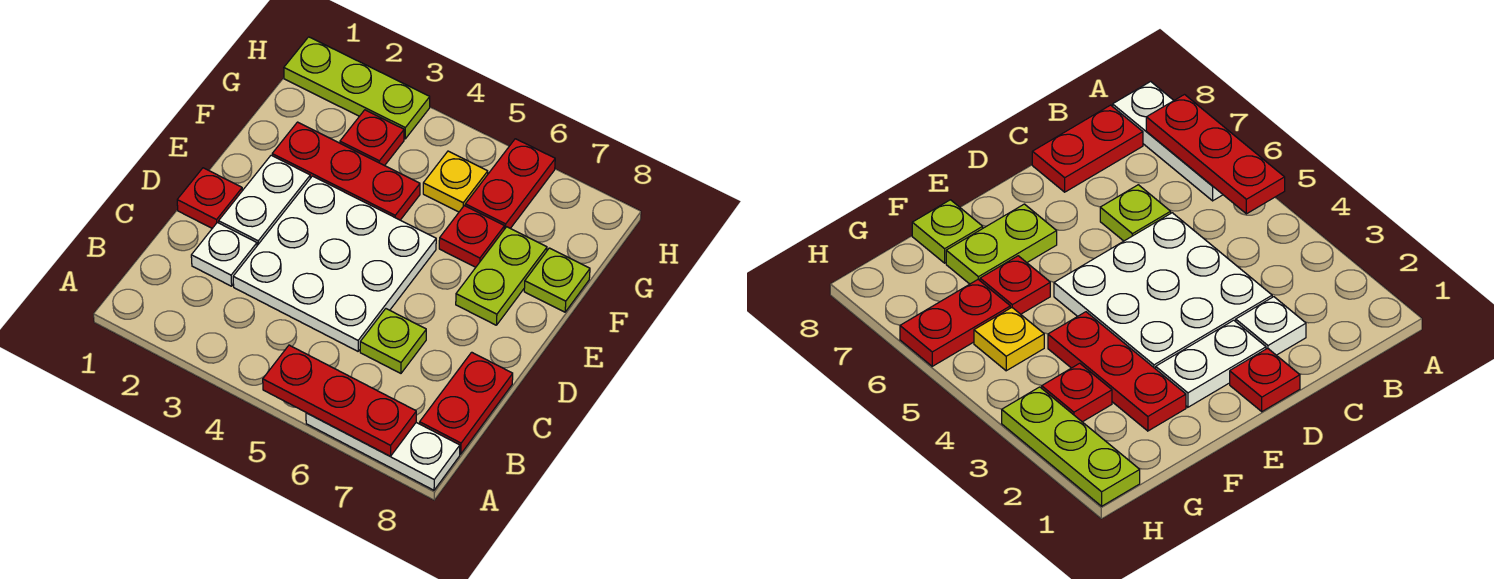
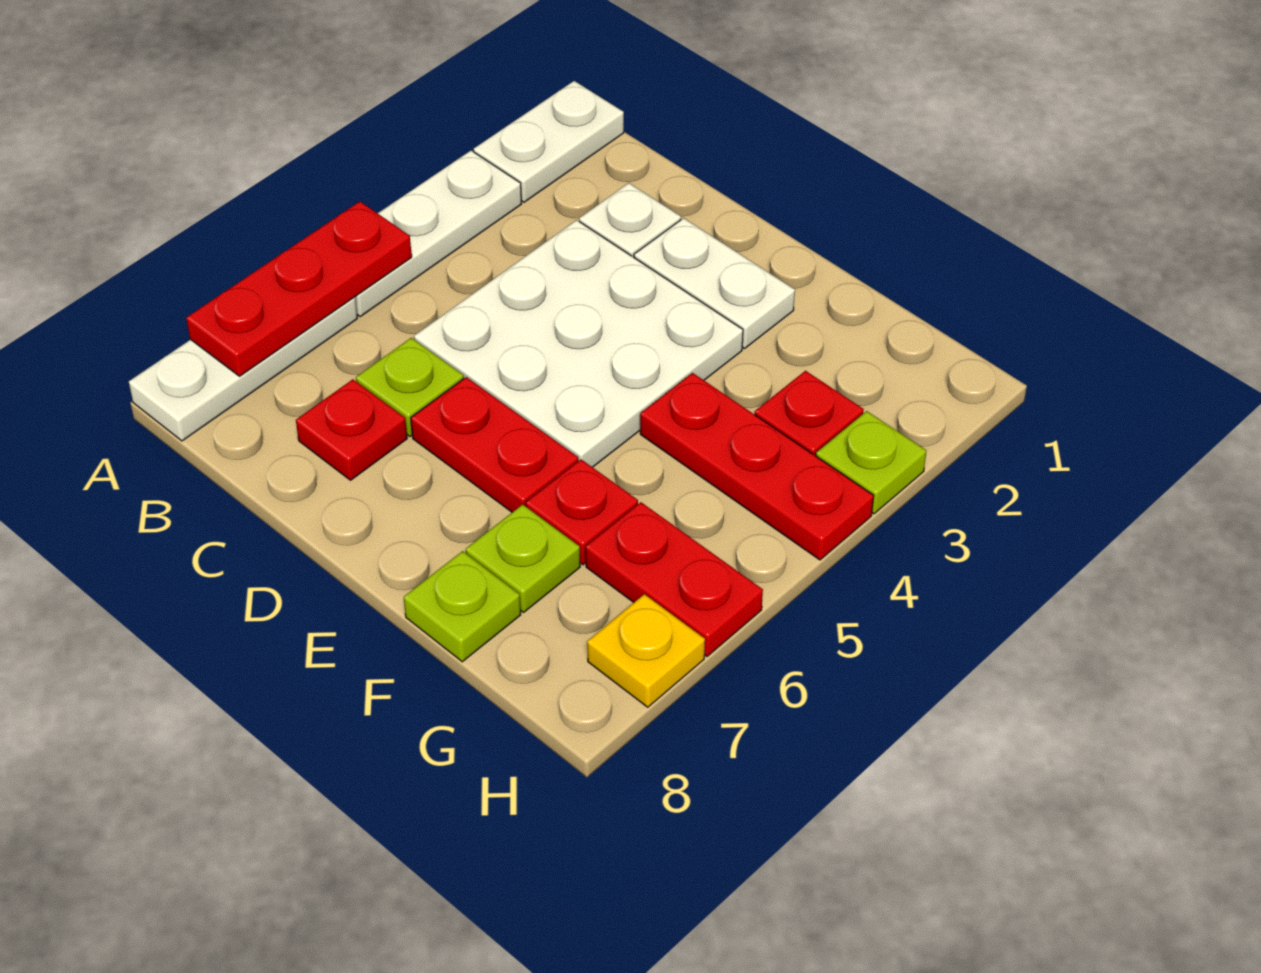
none -> white plate A1:A2 level 1
none -> white plate A3:A5 level 1
red plate B8:C8 level 1 -> red plate D6:E6 level 1
red plate D1 level 1 -> red plate C7 level 1
lime plate E7:F7 level 1 -> lime plate F7 level 1
red plate F2:F4 level 1 -> red plate F4:H4 level 1
yellow plate G5 level 1 -> yellow plate H7 level 1
lime plate H1:H3 level 1 -> lime plate H3 level 1

